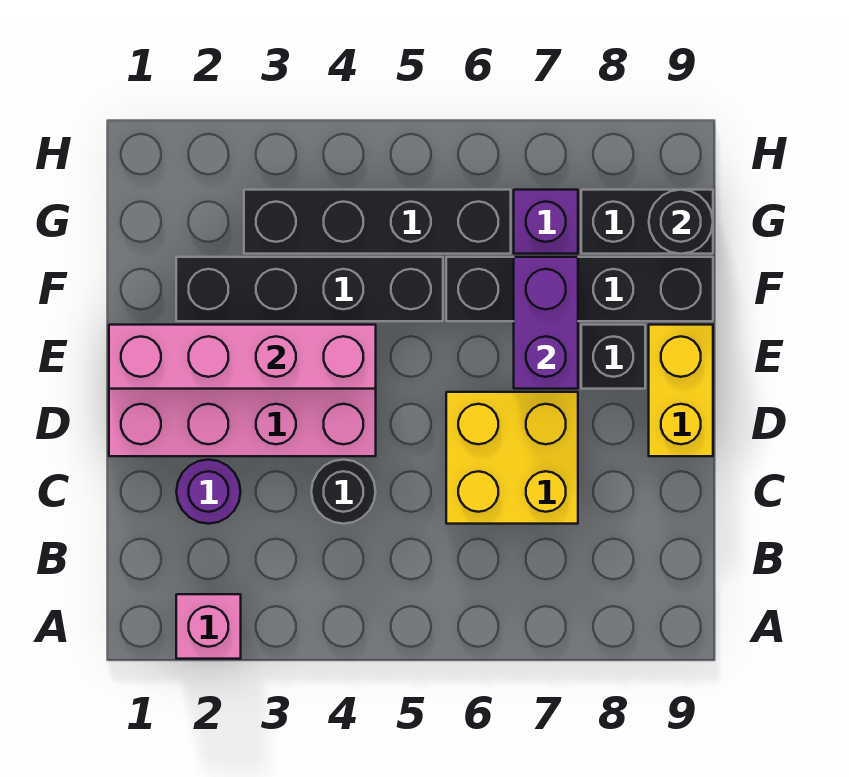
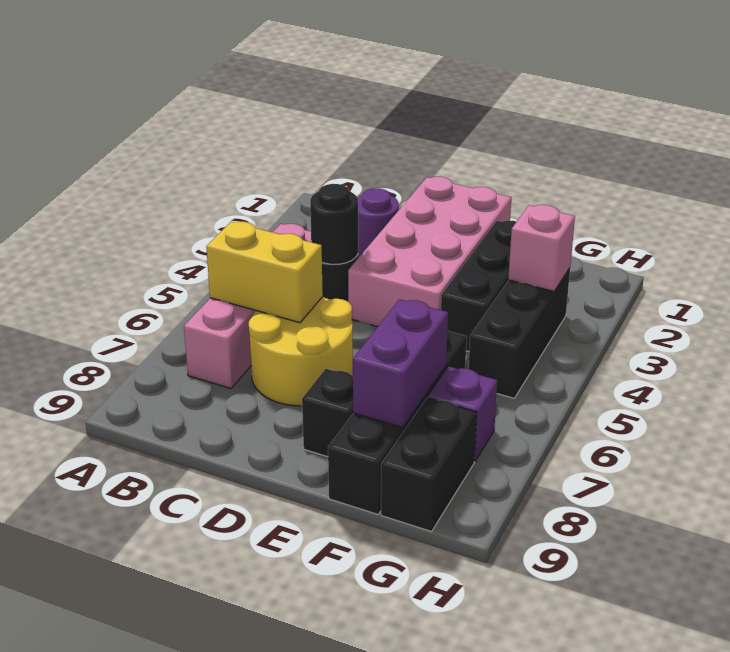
pink brick A2 level 1 -> pink brick G3 level 2
yellow brick C6:D7 level 1 -> yellow round brick C6:D7 level 1
yellow brick D9:E9 level 1 -> yellow brick B6:C6 level 2
pink brick E1:E4 level 2 -> pink brick B4:B7 level 1
purple brick E7:F7 level 2 -> purple brick F7:F8 level 2
black brick F2:F5 level 1 -> black brick F2:F4 level 1
black brick G3:G6 level 1 -> black brick G3:G5 level 1
black round brick G9 level 2 -> black round brick C4 level 2

